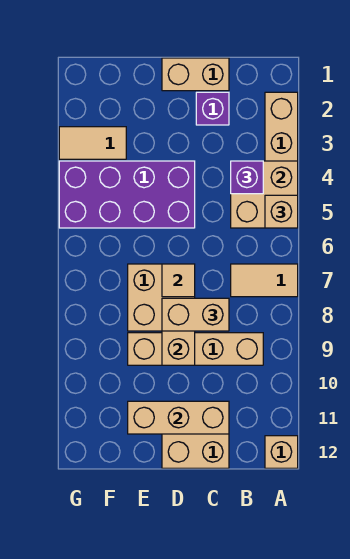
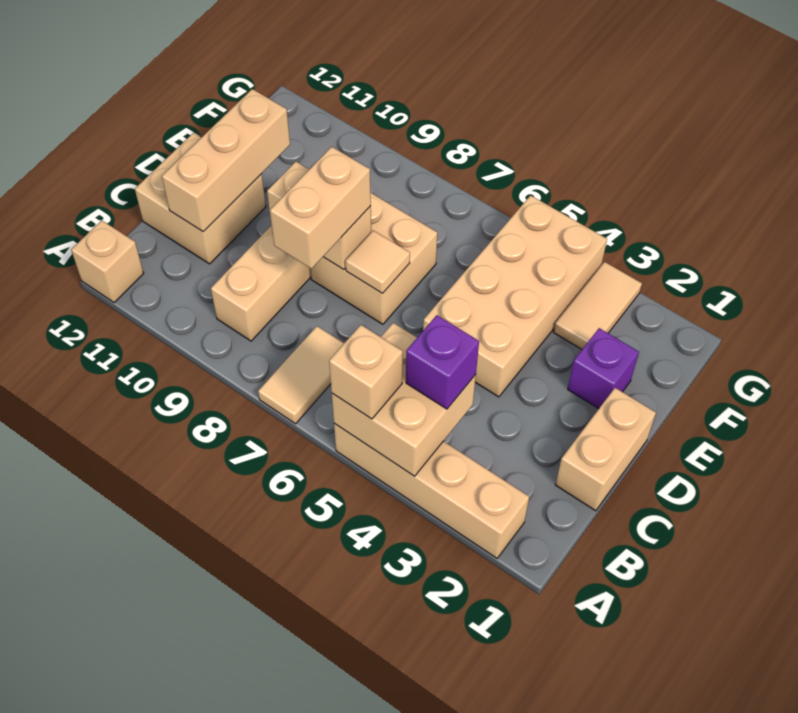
purple brick C2 level 1 -> purple brick E2 level 1
purple brick D4:G5 level 1 -> tan brick D4:G5 level 1

